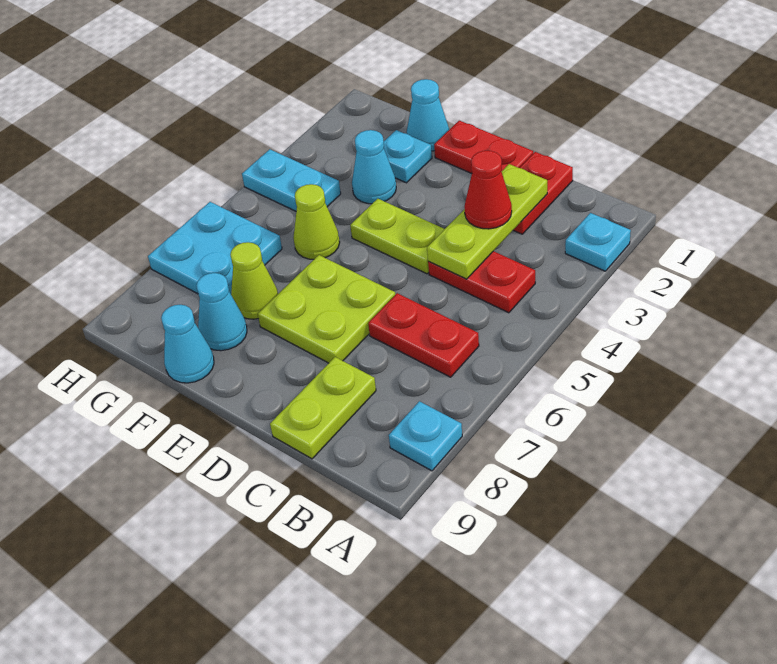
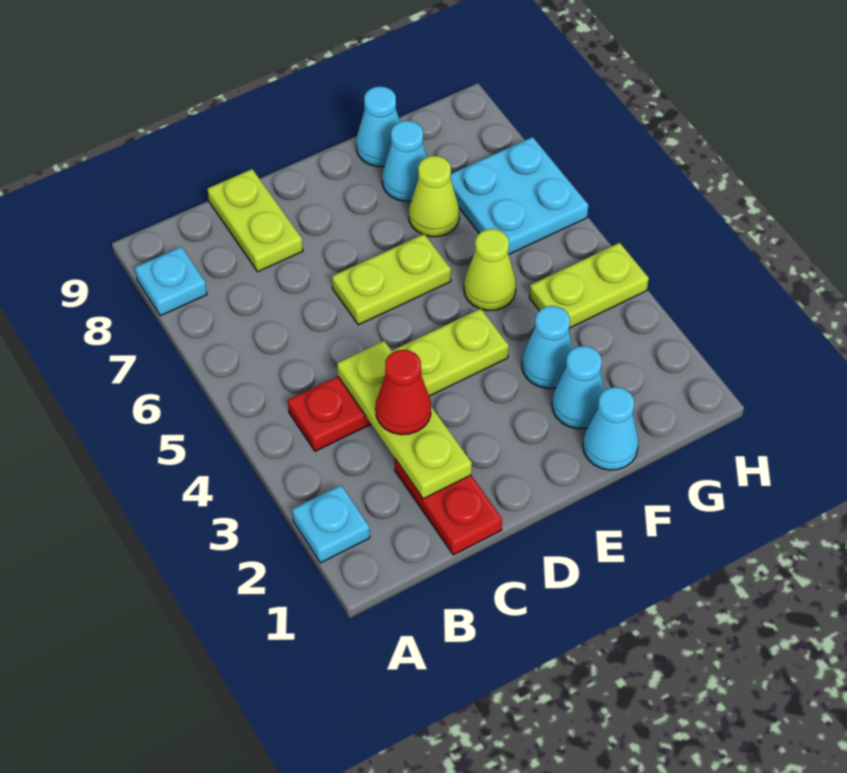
red plate B6:C6 level 1 -> none
red plate D1:E1 level 1 -> none
lime plate D6:E7 level 1 -> lime plate D6:E6 level 1
cyan plate F2 level 1 -> cyan cone F2 level 1
cyan plate G4:H4 level 1 -> lime plate G4:H4 level 1

